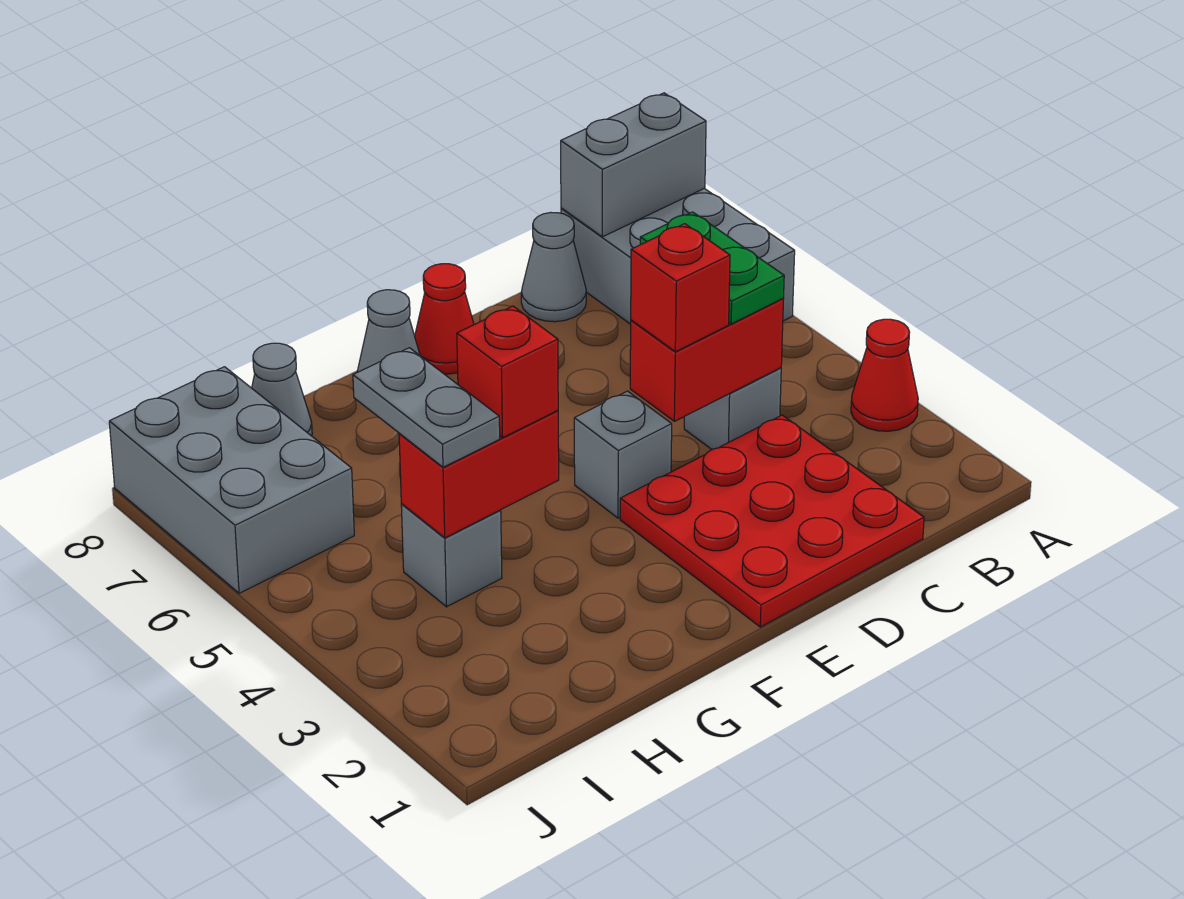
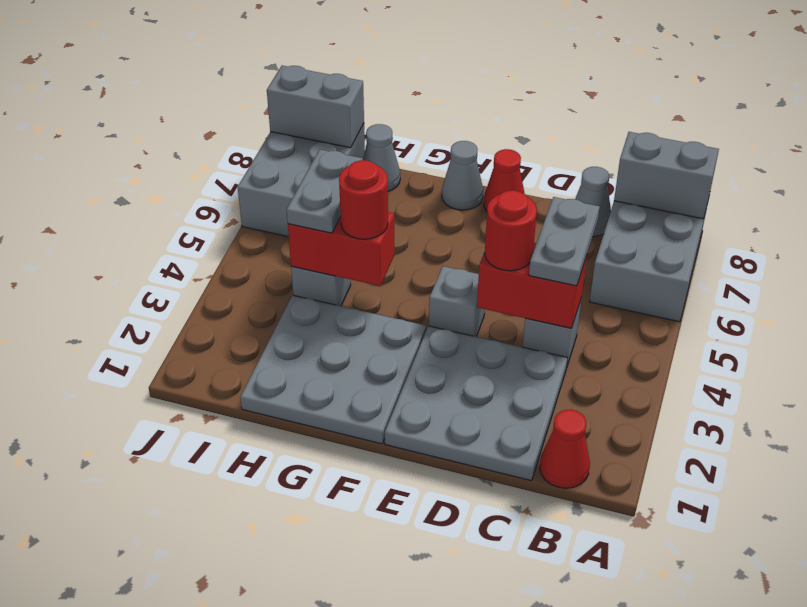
red cone A3 level 1 -> red cone B1 level 1
red plate C1:E3 level 1 -> grey plate C1:E3 level 1
green plate C4:C5 level 3 -> grey plate C4:C5 level 3
red brick D4 level 3 -> red round brick D4 level 3
none -> grey plate F1:H3 level 1
red brick G4 level 3 -> red round brick G4 level 3
none -> grey brick I8:J8 level 2

